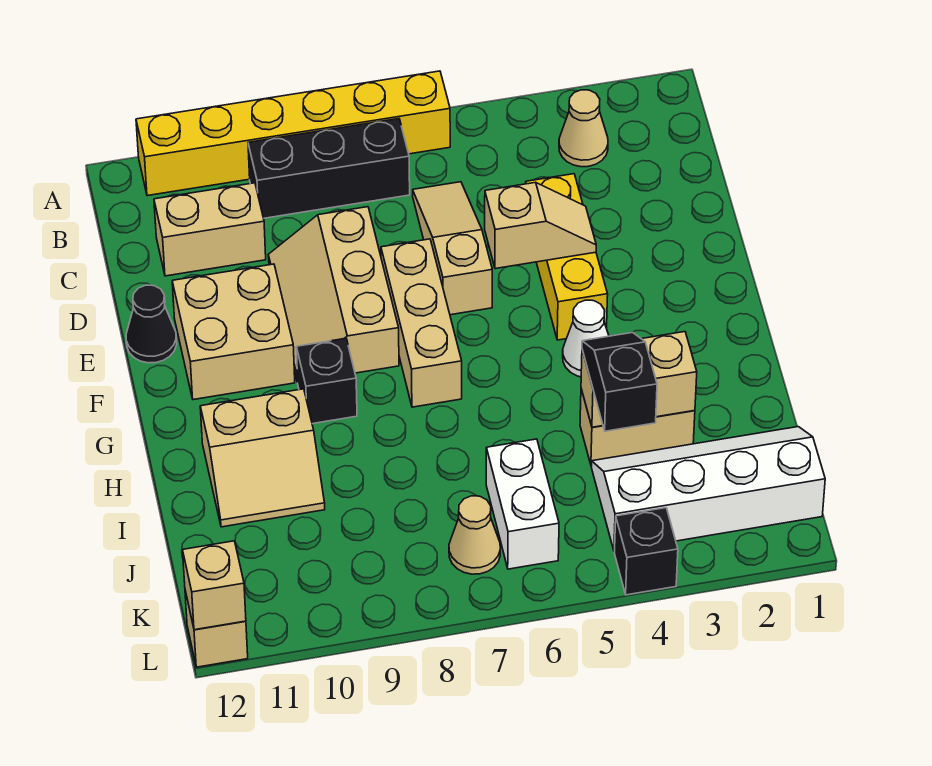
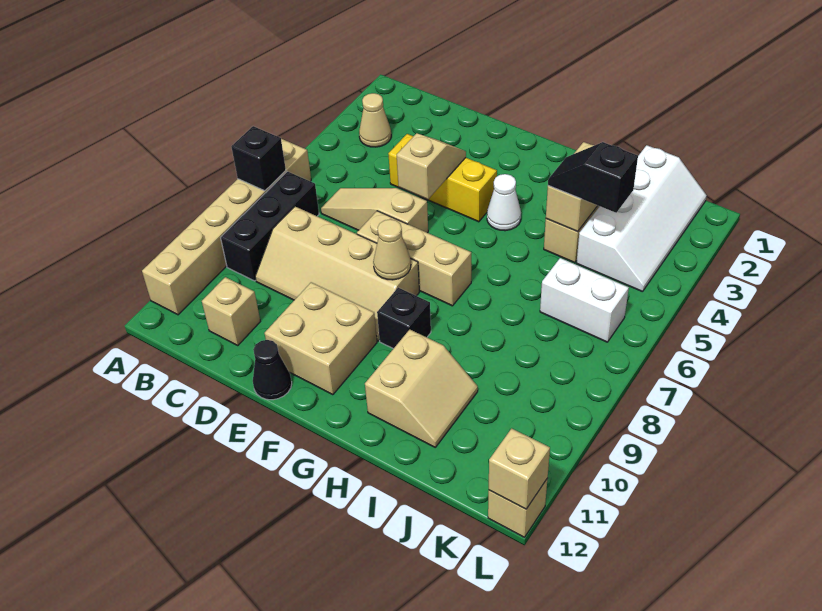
yellow brick A6:A11 level 1 -> tan brick A6:A11 level 1
tan brick C10:C11 level 1 -> tan brick C11 level 1
tan slope D8:F9 level 1 top 8 -> tan slope C8:F9 level 1 top 8
white slope J1:K4 level 1 top K -> white slope J1:K4 level 1 top J
tan cone K7 level 1 -> tan cone F8 level 2
black brick L4 level 1 -> black brick A7 level 2

